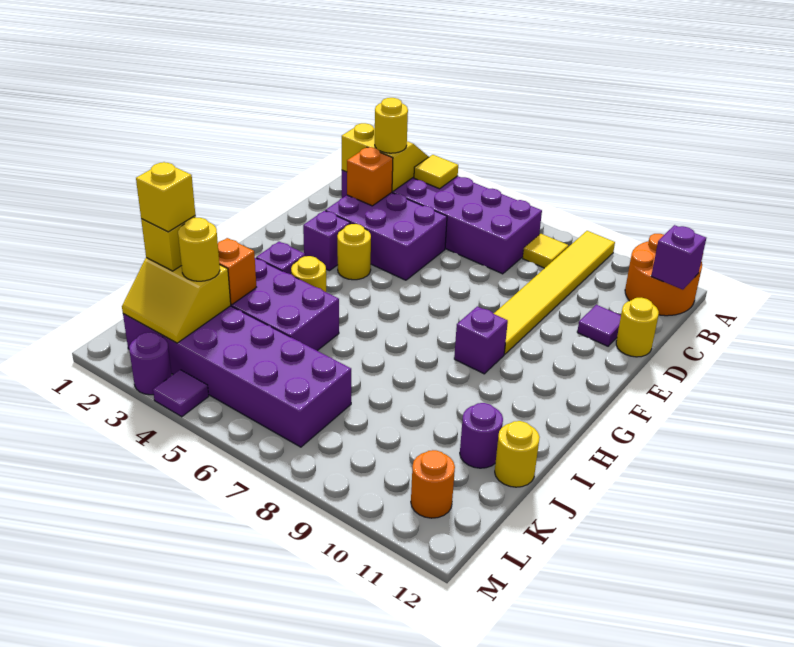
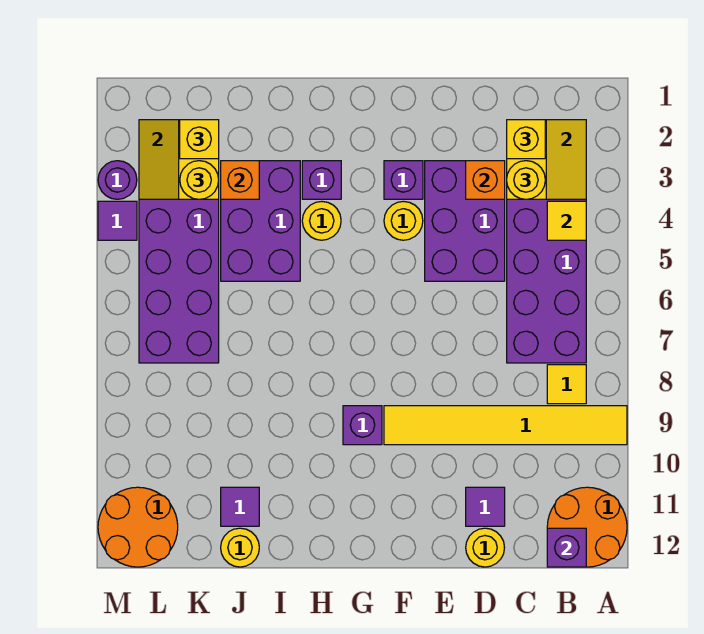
purple round brick J11 level 1 -> purple tile J11 level 1
yellow brick K2 level 4 -> yellow brick C2 level 3
orange round brick L11 level 1 -> orange round brick L11:M12 level 1

